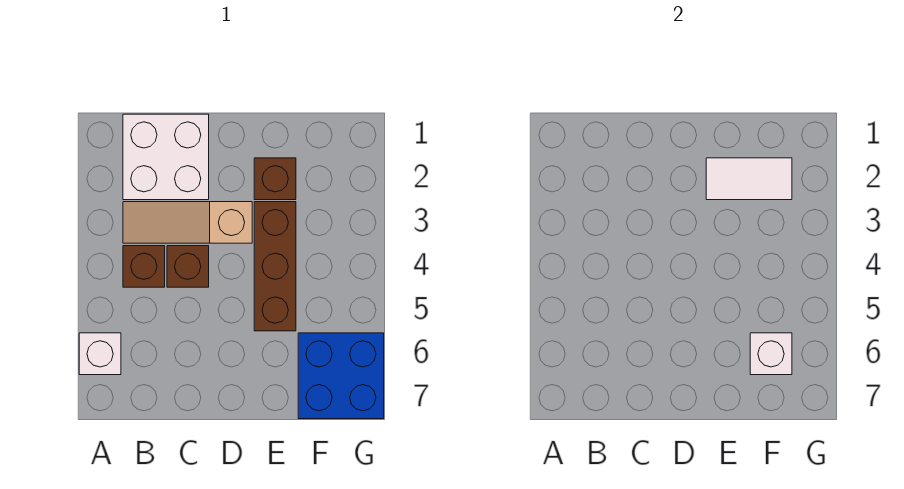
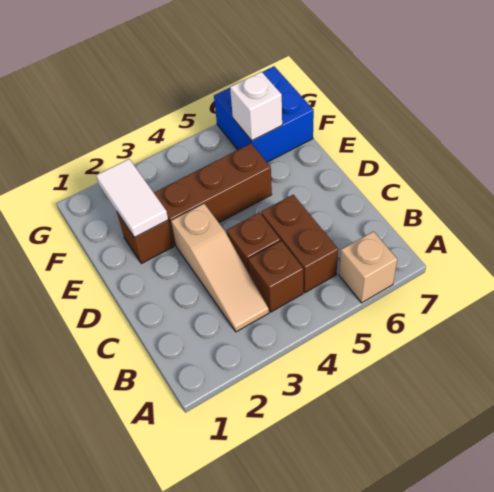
white brick A6 level 1 -> tan brick A6 level 1
white brick B1:C2 level 1 -> none
none -> brown brick B5:C5 level 1

